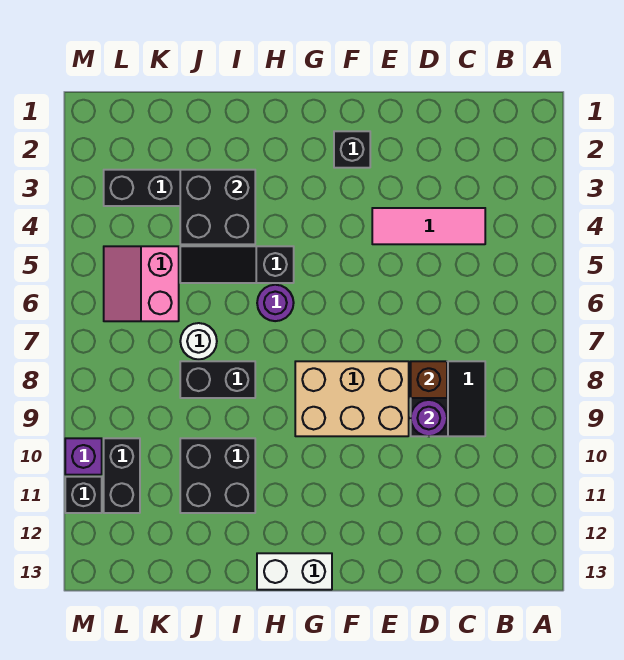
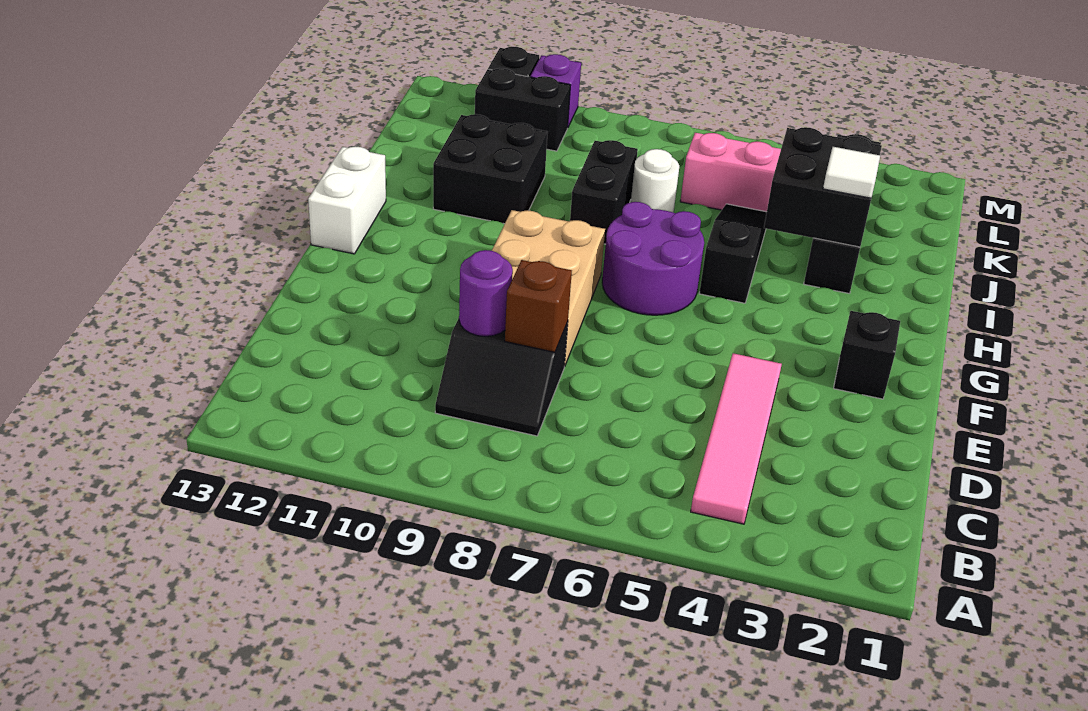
pink tile C4:E4 level 1 -> pink tile B4:E4 level 1
purple round brick H6 level 1 -> purple round brick G6:H7 level 1
none -> white tile I3 level 3

